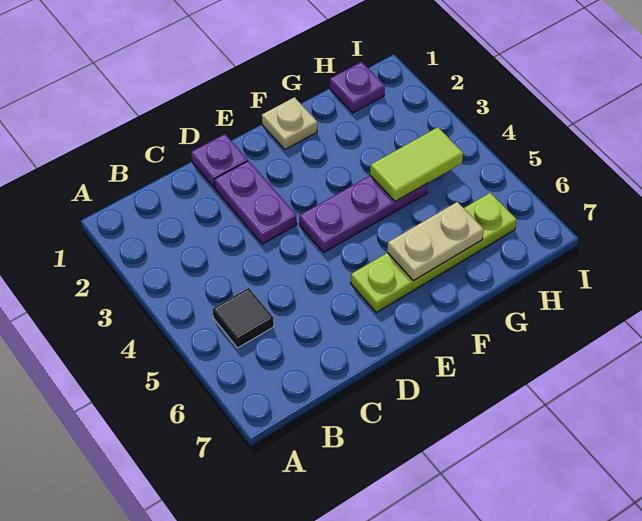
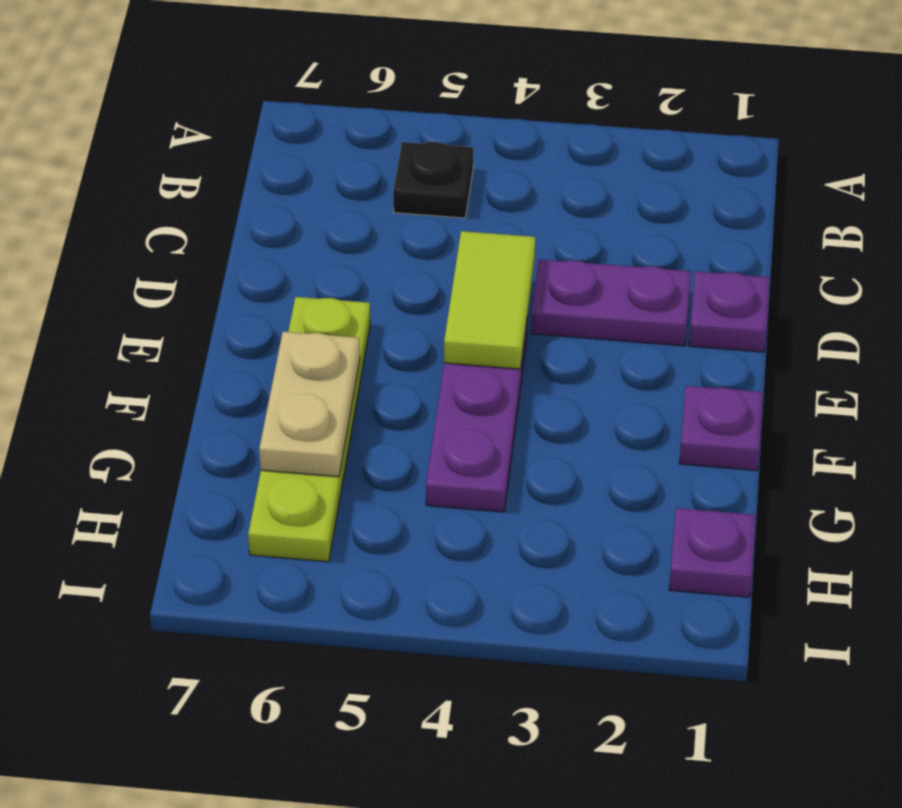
black tile B5 level 1 -> black plate B5 level 1
tan plate F1 level 1 -> purple plate F1 level 1
lime tile G4:H4 level 2 -> lime tile D4:E4 level 2

